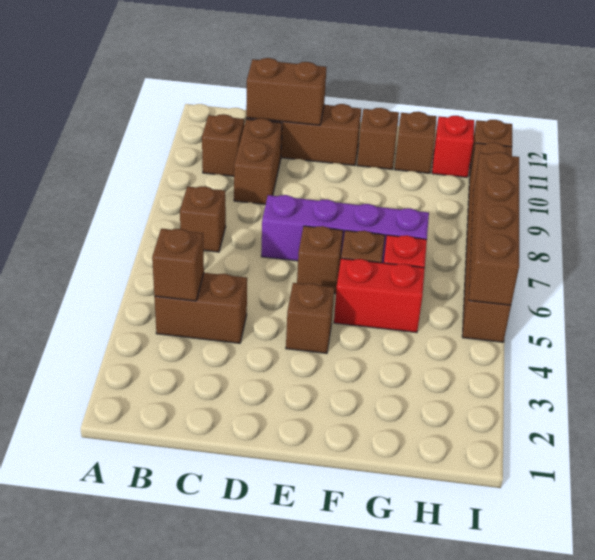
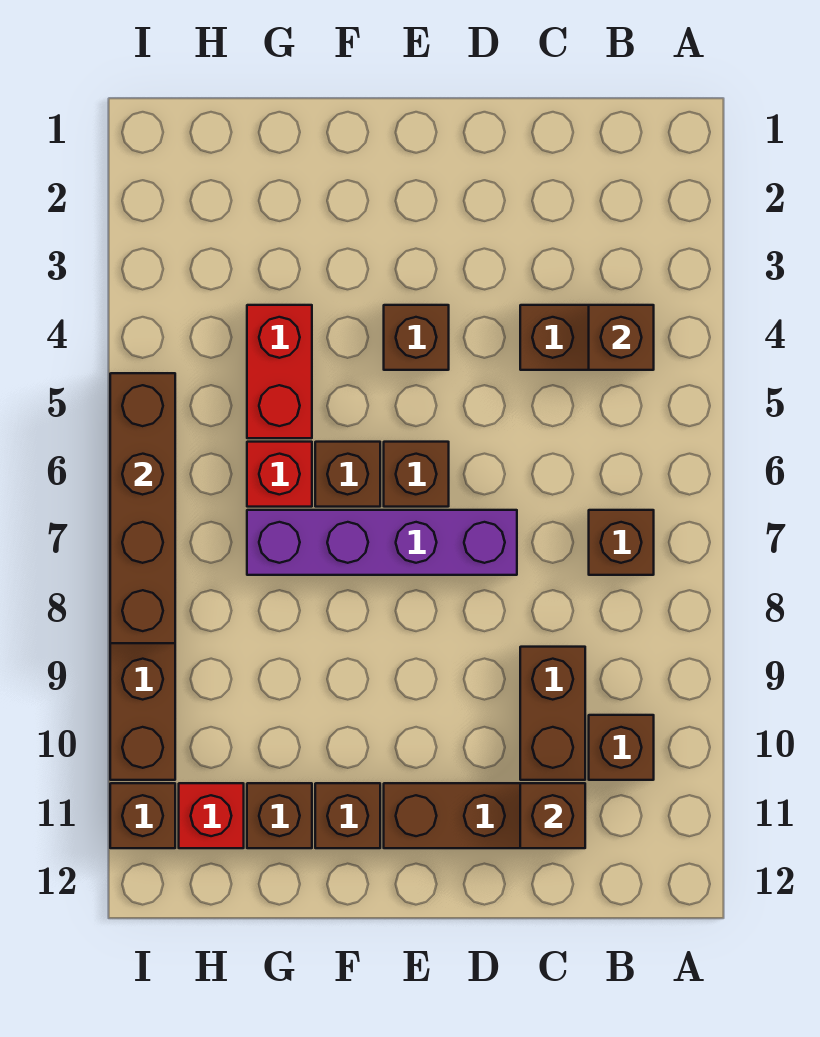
brown brick C11:D11 level 2 -> brown brick C11 level 2
red brick F5:G5 level 1 -> red brick G4:G5 level 1

